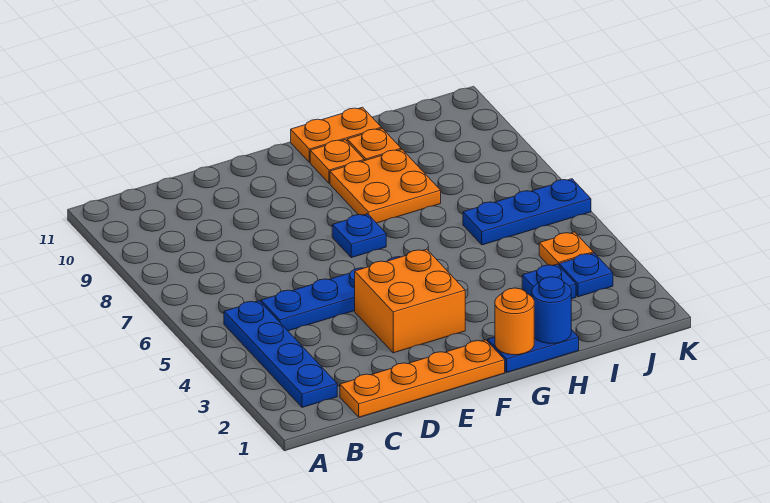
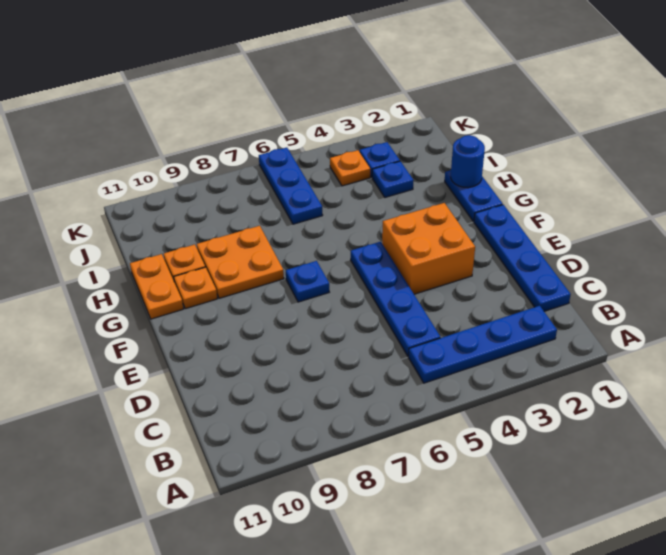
orange plate C1:F1 level 1 -> blue plate C1:F1 level 1
orange round brick G1 level 2 -> none

